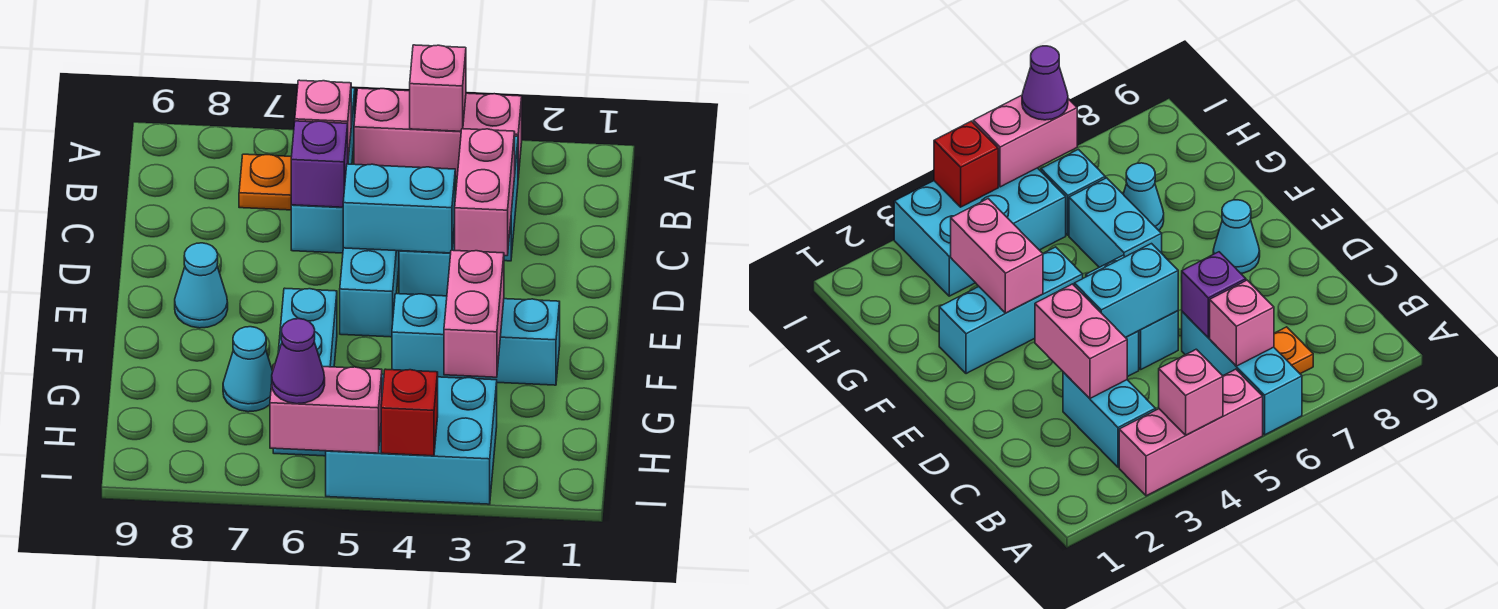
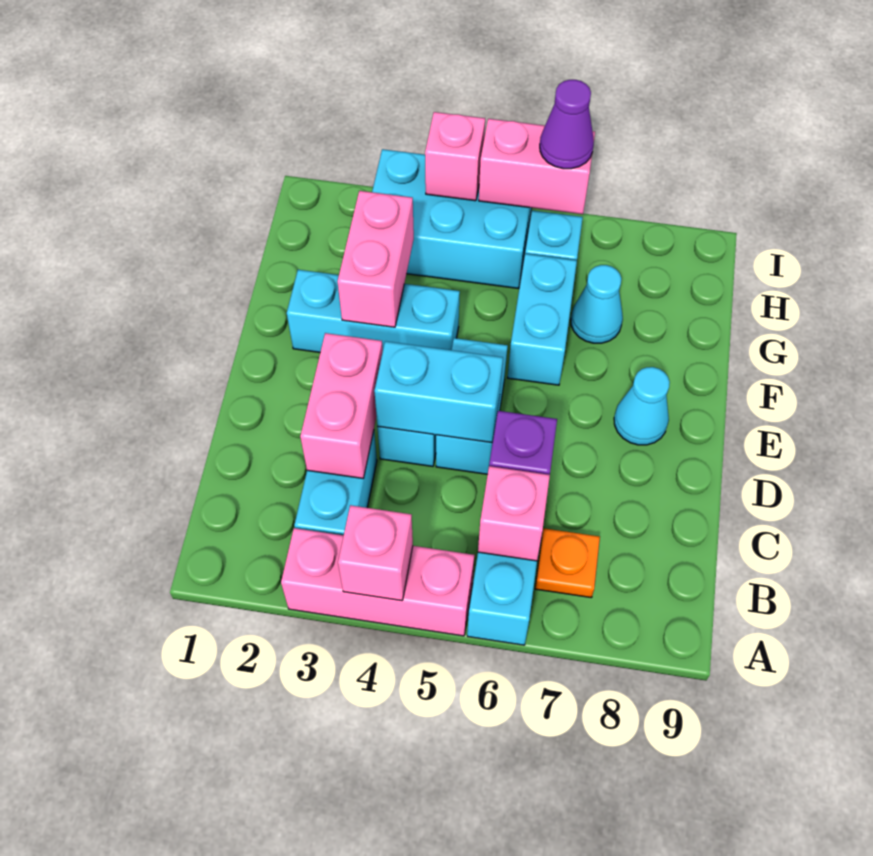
red brick I4 level 2 -> pink brick I4 level 2

